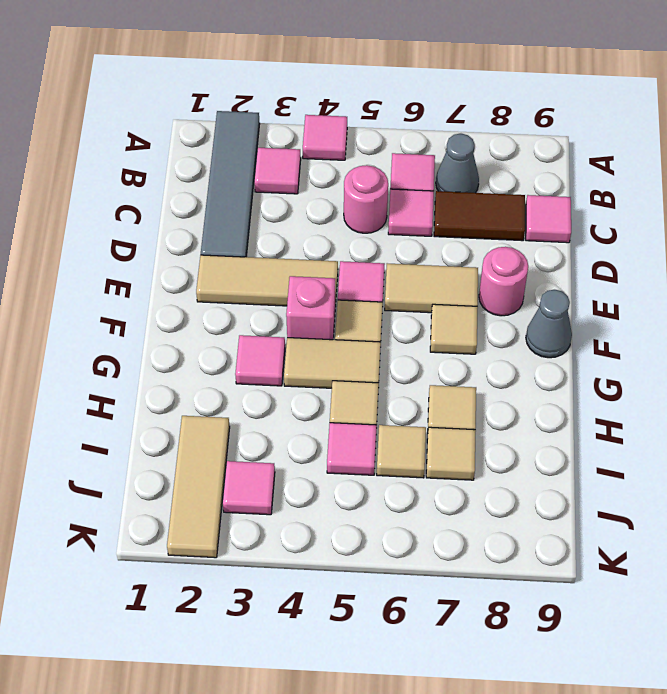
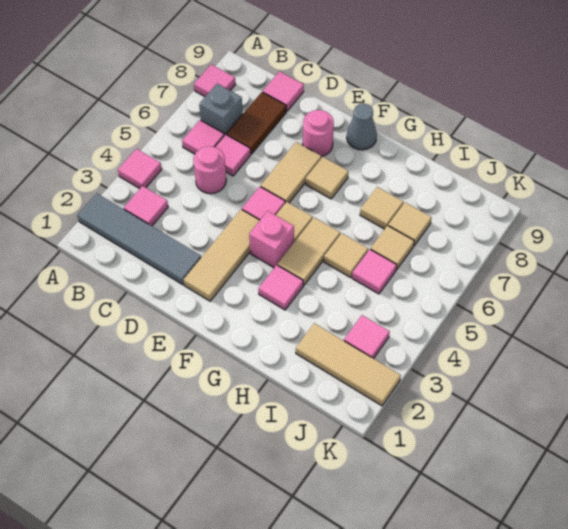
none -> pink tile A8 level 1
grey cone B7 level 1 -> grey brick B7 level 1

